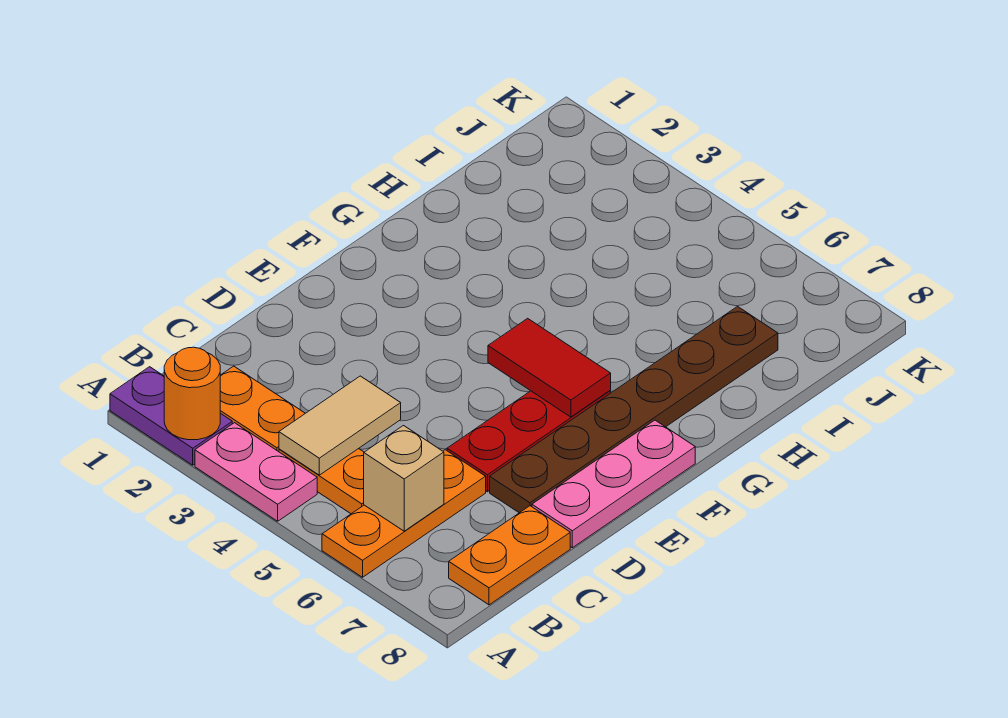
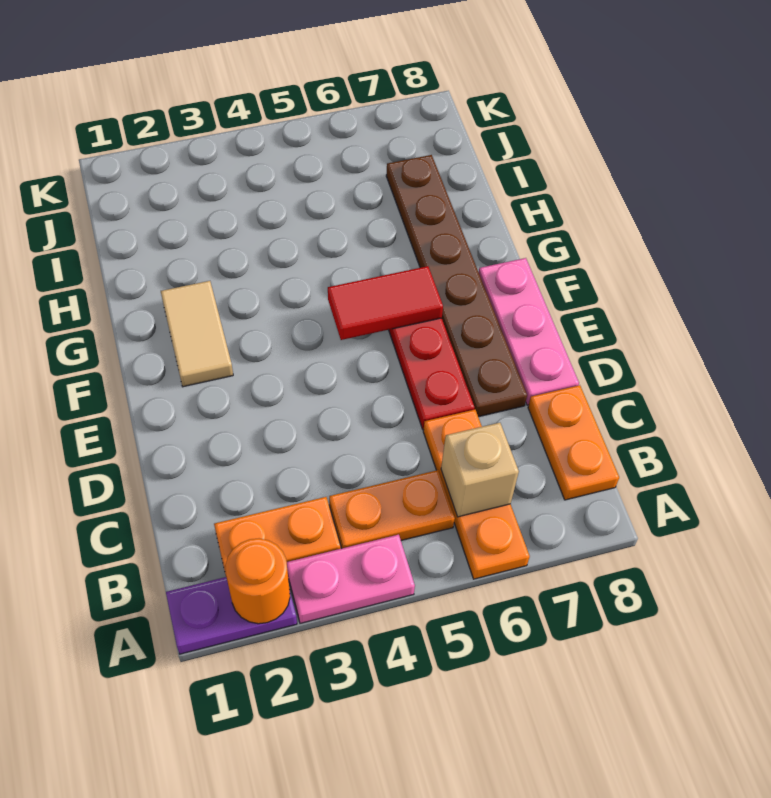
tan tile B4:C4 level 2 -> tan tile F2:G2 level 1

